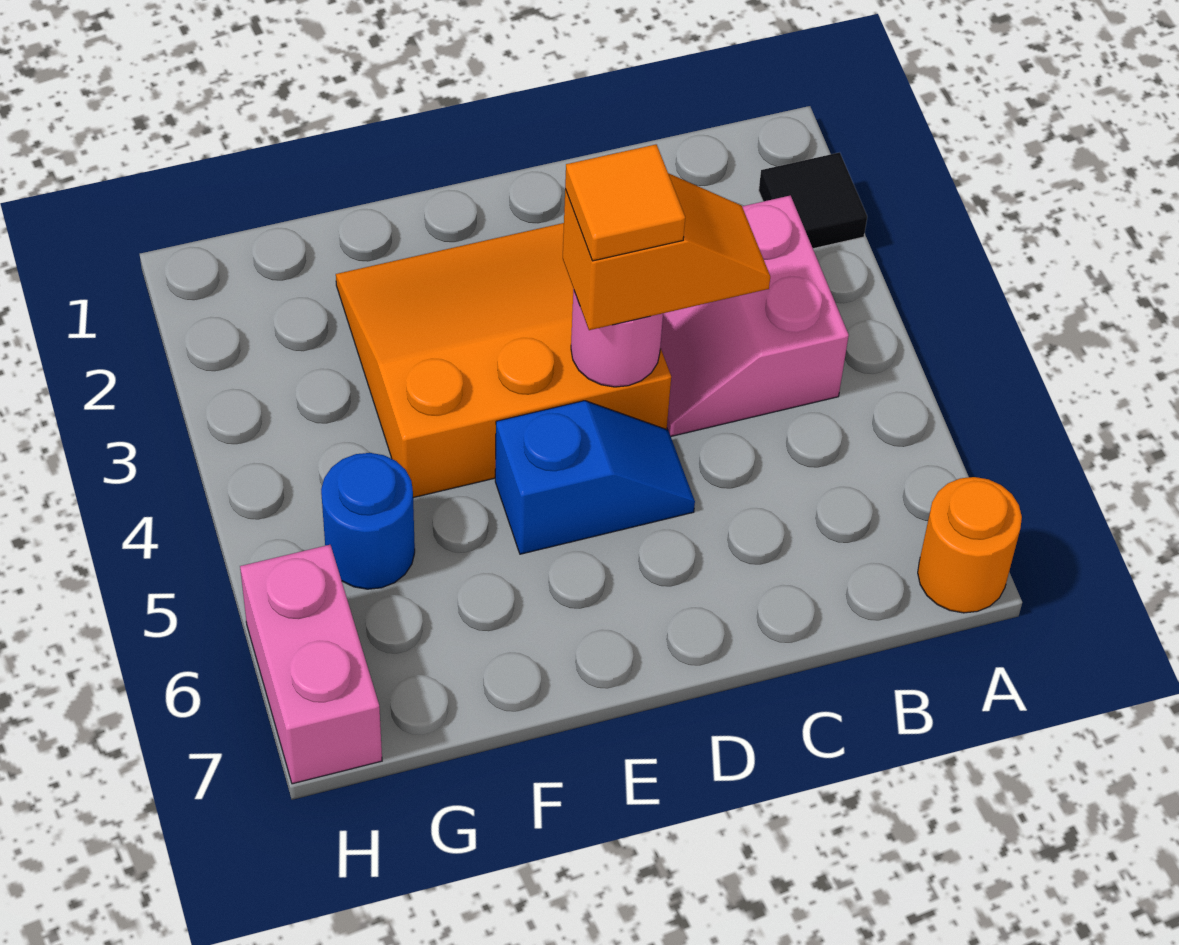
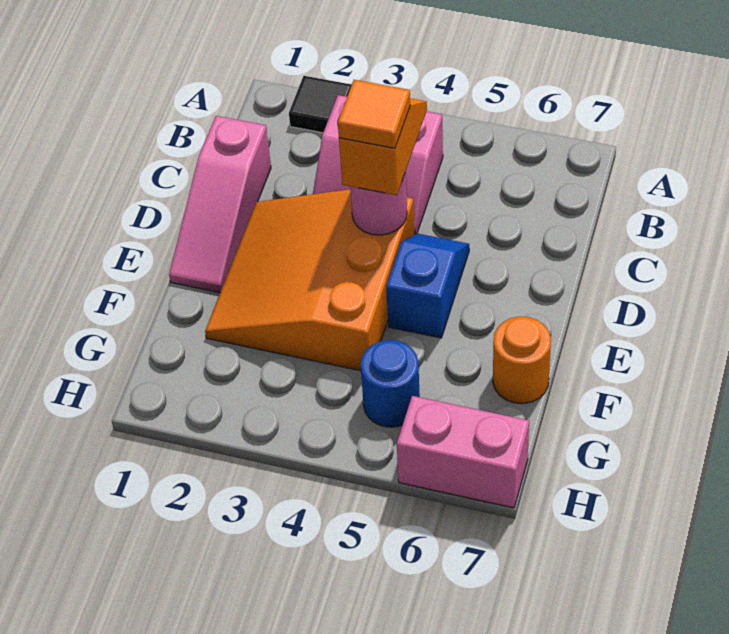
orange round brick A7 level 1 -> orange round brick F7 level 1
none -> pink slope C1:E1 level 1 top C

